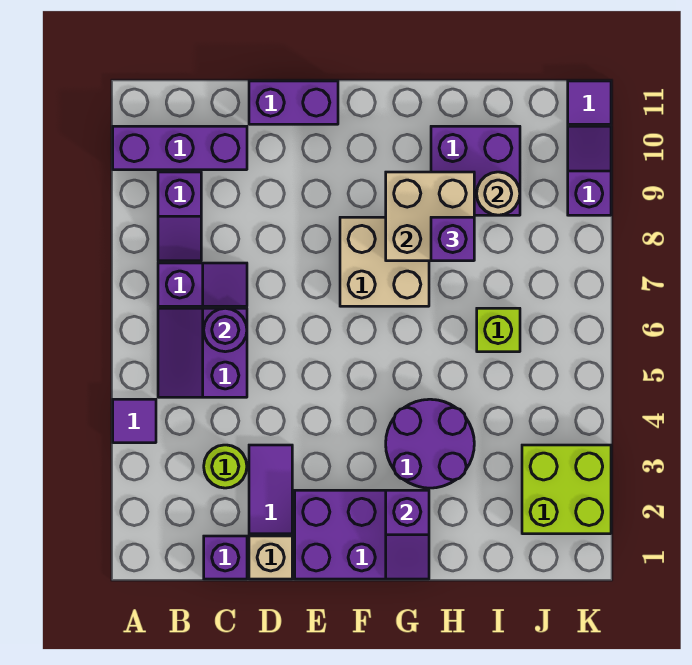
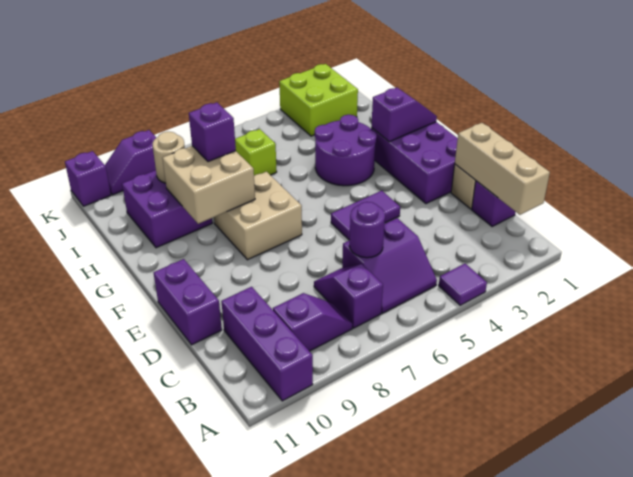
none -> tan brick B1:D1 level 2
lime round brick C3 level 1 -> none
purple tile D2:D3 level 1 -> purple tile E4:E5 level 1
purple tile K11 level 1 -> purple brick K11 level 1

